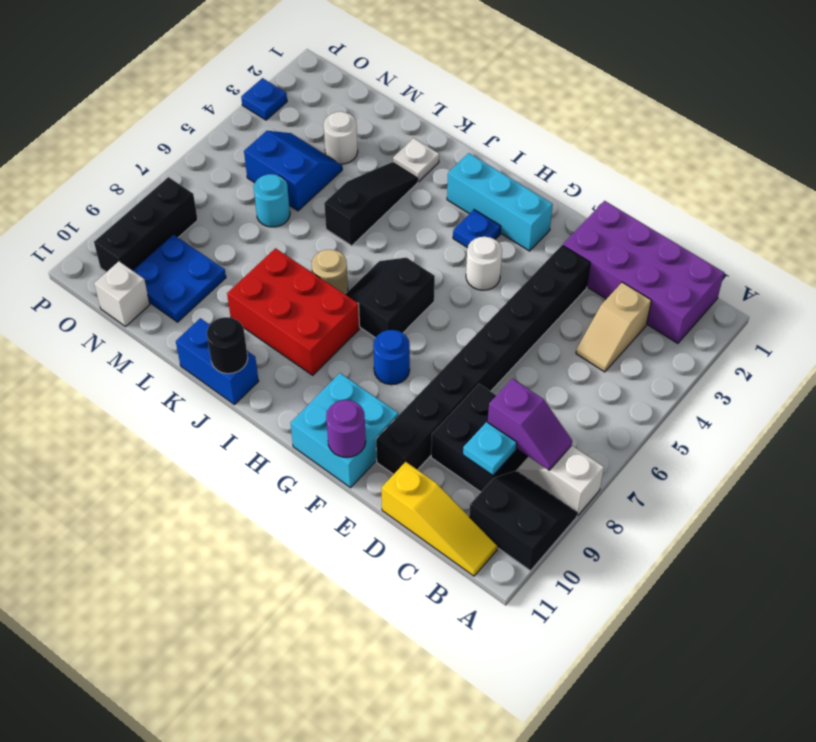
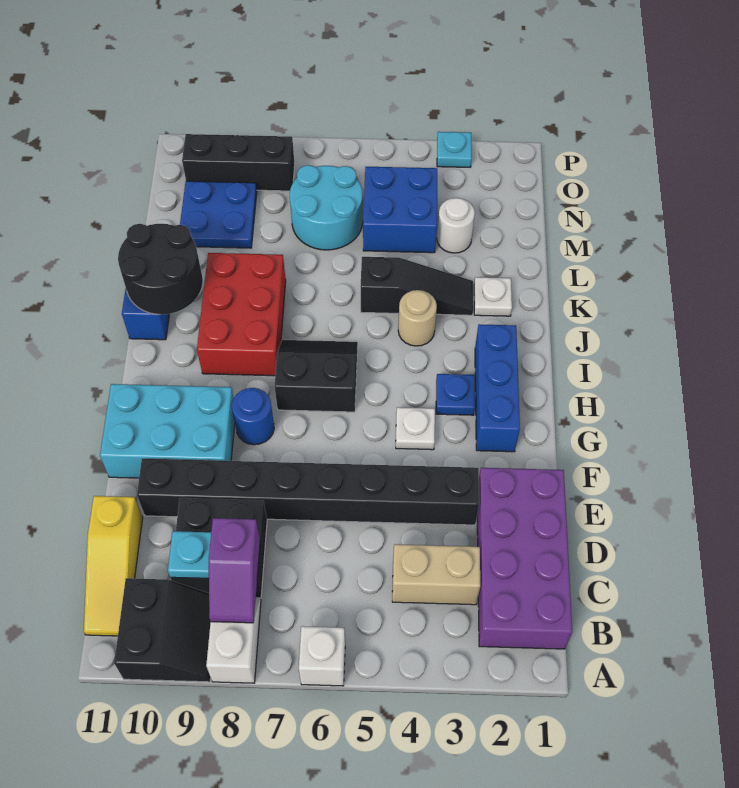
tan slope C3:C4 level 1 top 3 -> tan brick C3:C4 level 1
cyan brick F10:G11 level 1 -> cyan brick F9:G11 level 1
purple round brick F11 level 2 -> none
cyan brick G2:I2 level 1 -> blue brick G2:I2 level 1
white round brick G4 level 1 -> white plate G4 level 1
tan round brick J7 level 1 -> tan round brick J4 level 1
black round brick J11 level 2 -> black round brick J10:K11 level 2
blue slope M4:N5 level 1 top 5 -> blue brick M4:N5 level 1
cyan round brick M6 level 1 -> cyan round brick M6:N7 level 1
white brick N11 level 1 -> white brick A6 level 1
blue plate P3 level 1 -> cyan plate P3 level 1

